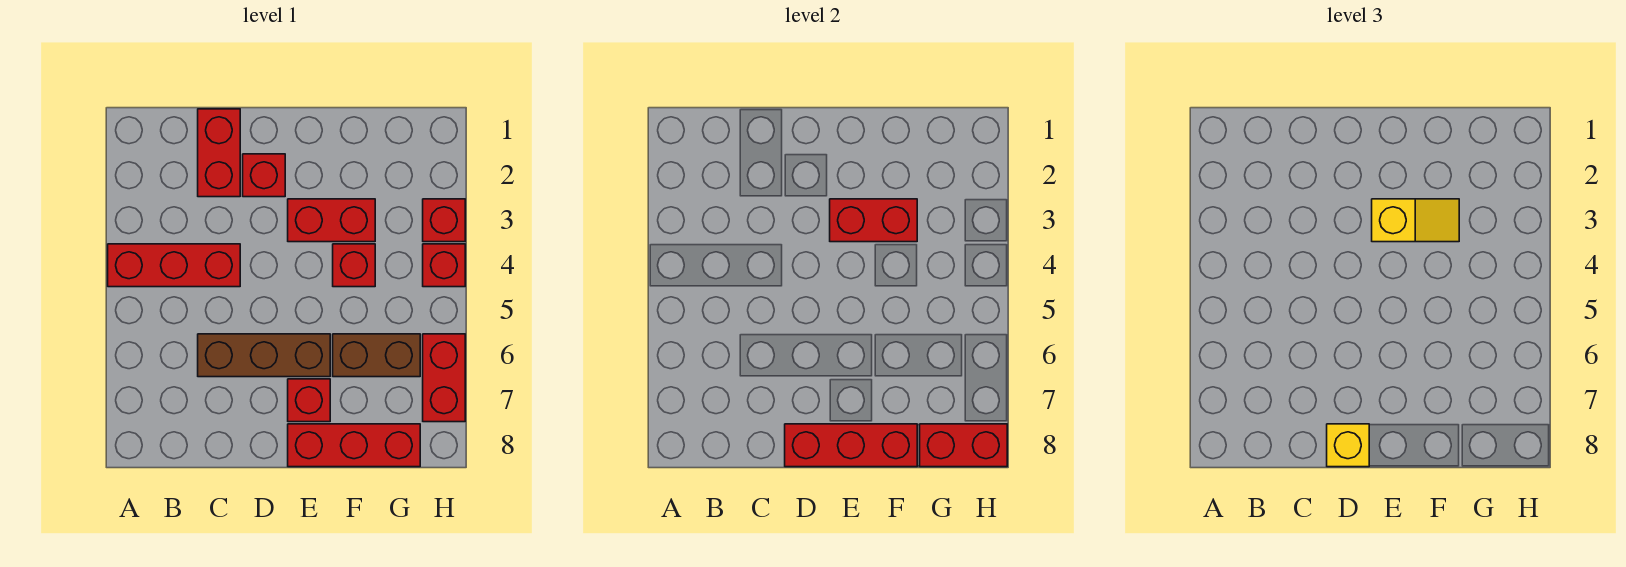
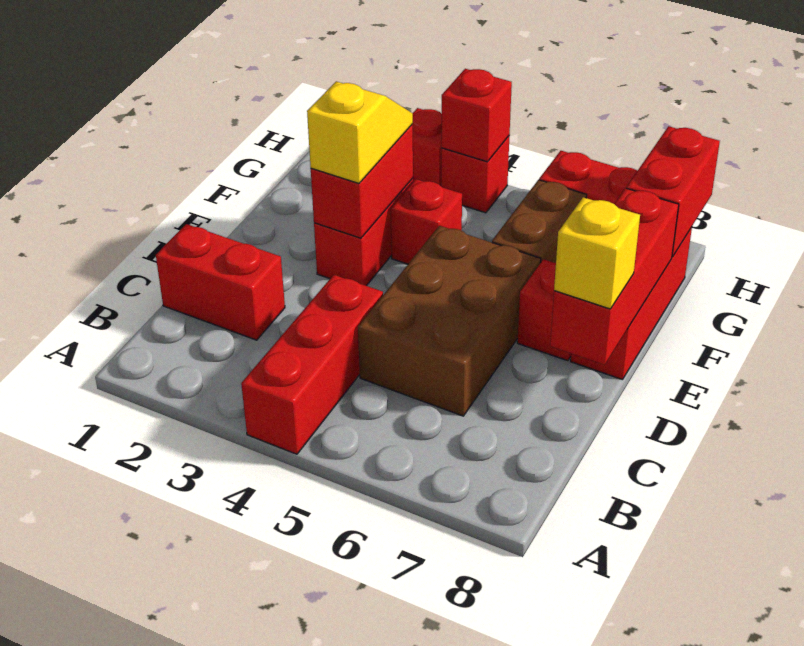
brown brick C6:E6 level 1 -> brown brick C5:E6 level 1
red brick D2 level 1 -> red brick H4 level 2

